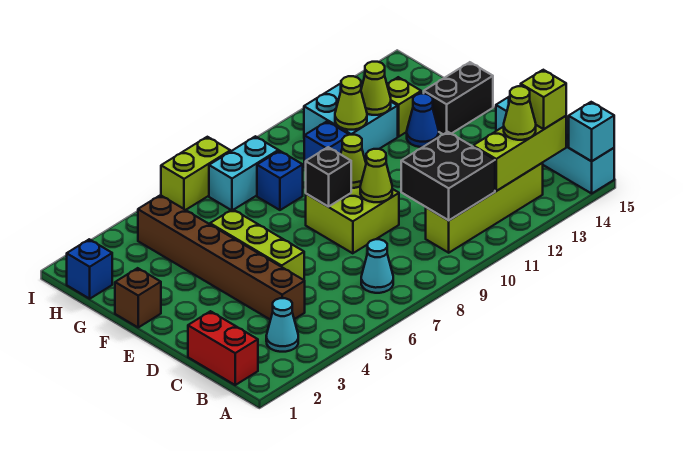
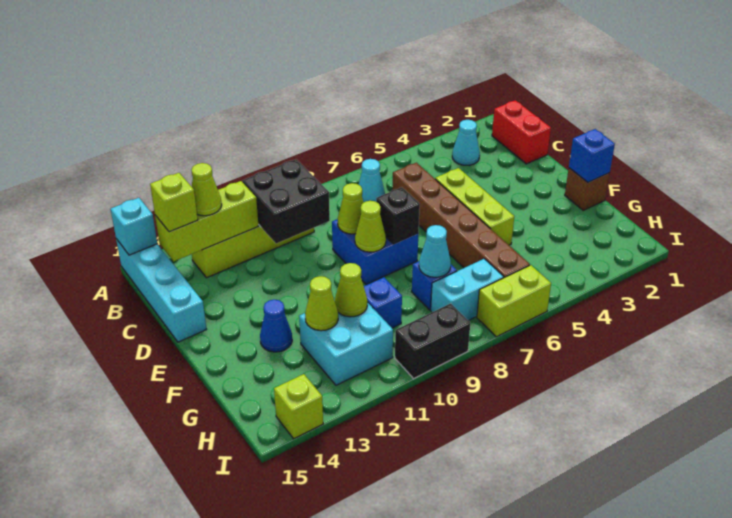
brown brick C4:H4 level 1 -> brown brick C6:H6 level 1
lime brick D8:E9 level 1 -> blue brick D8:E9 level 1
black brick F14:F15 level 1 -> black brick I9:I10 level 1
none -> cyan cone G8 level 2
lime brick G13 level 1 -> lime brick I14 level 1
blue brick H1 level 1 -> blue brick F1 level 2

